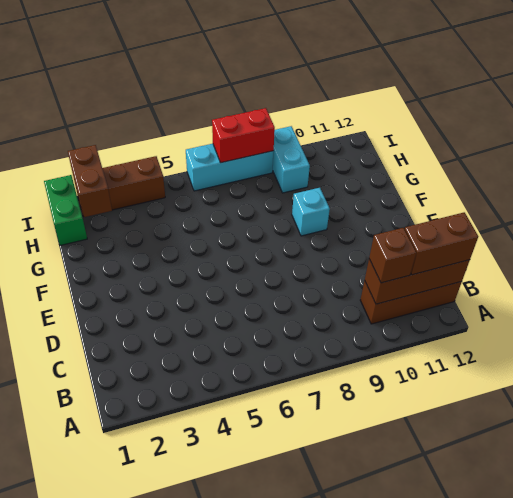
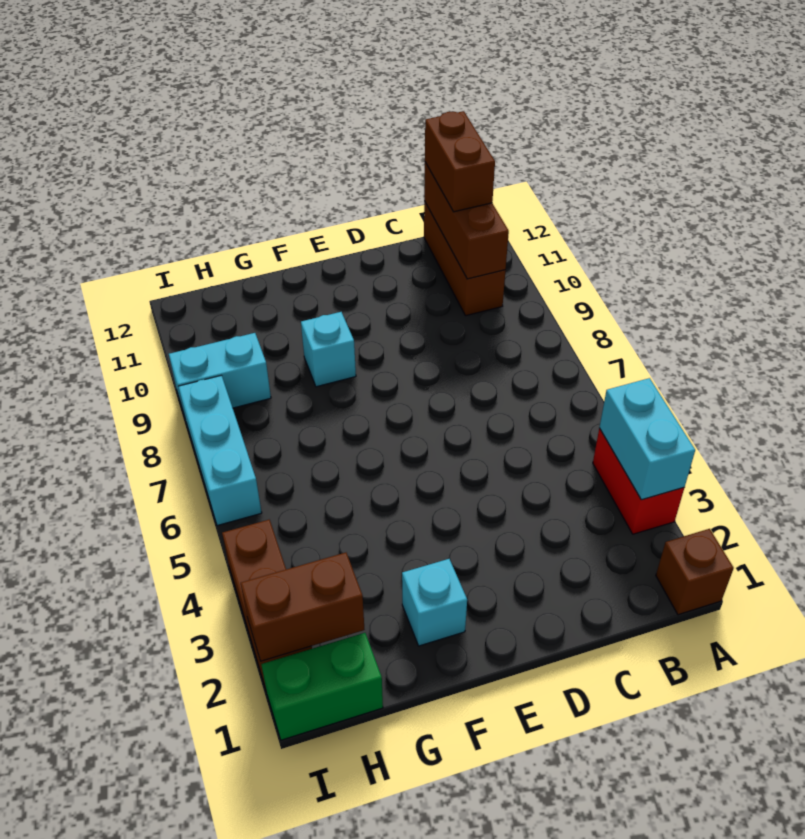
none -> cyan brick A3:A4 level 2
brown brick B10 level 3 -> brown brick A1 level 1
none -> cyan brick F2 level 1
red brick I7:I8 level 2 -> red brick A3:A4 level 1

